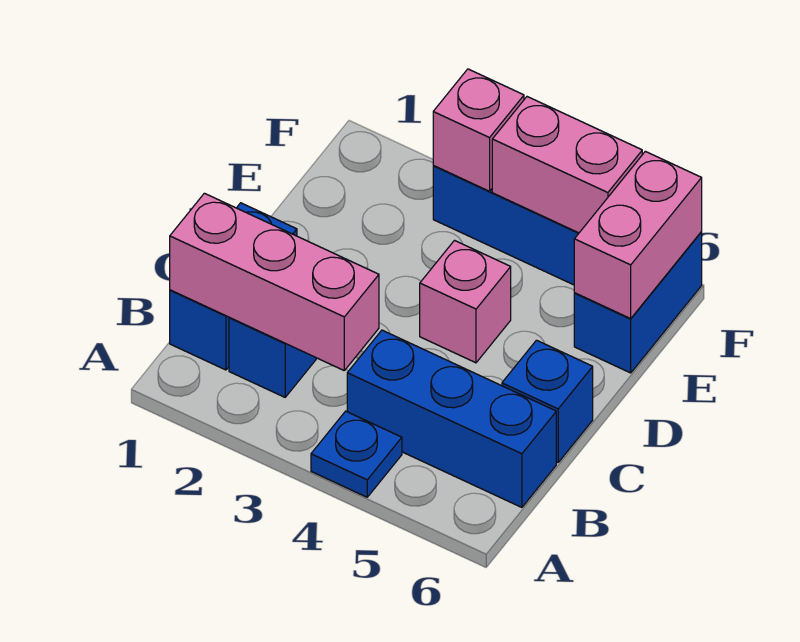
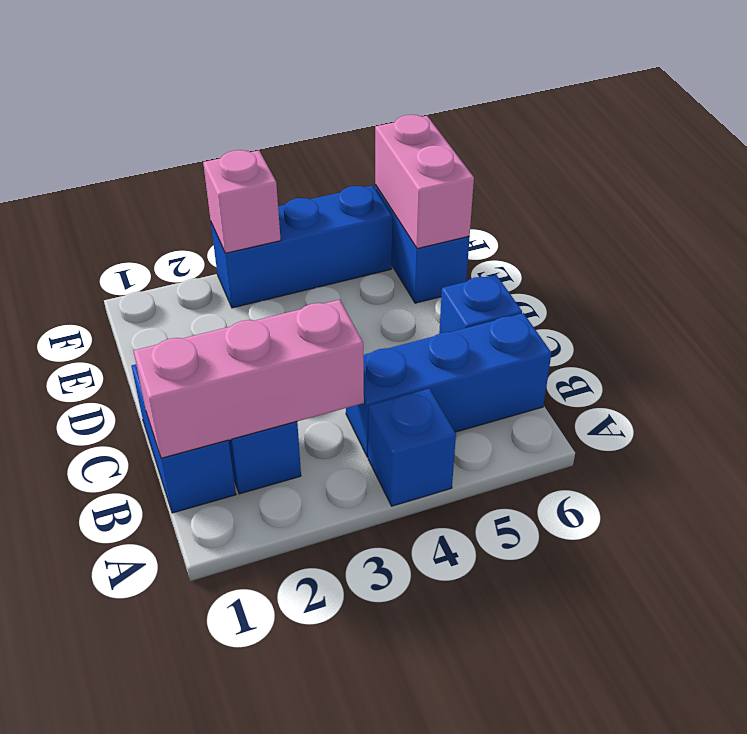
blue plate A4 level 1 -> blue brick A4 level 1
pink brick D4 level 1 -> none
pink brick F4:F5 level 2 -> none

